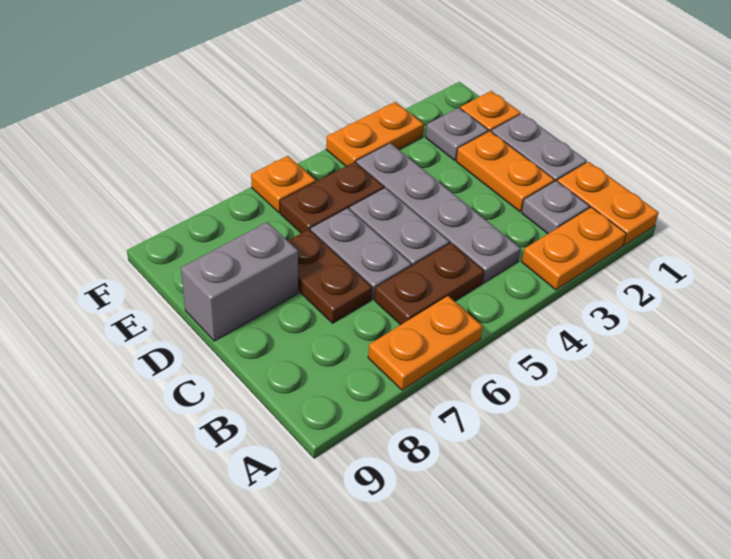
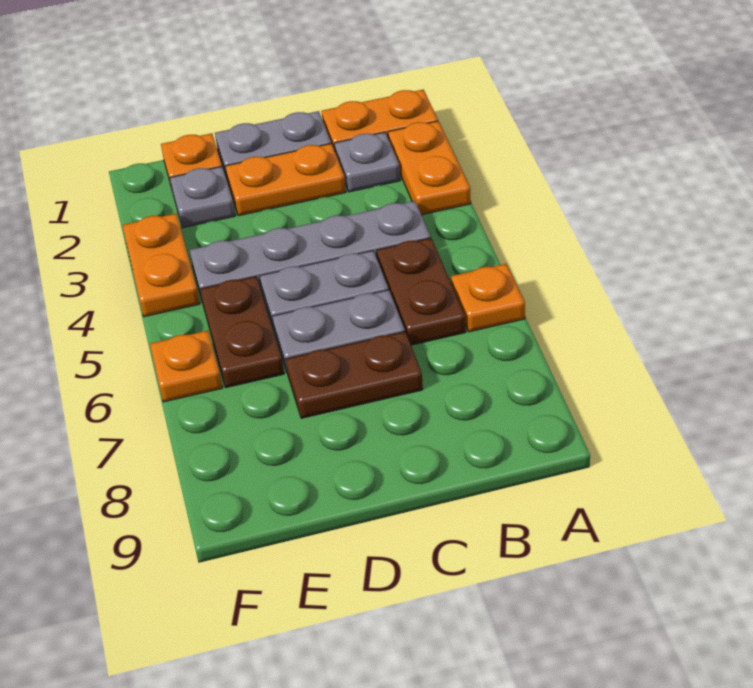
orange plate A6:A7 level 1 -> orange plate A6 level 1
grey brick D8:D9 level 1 -> none

